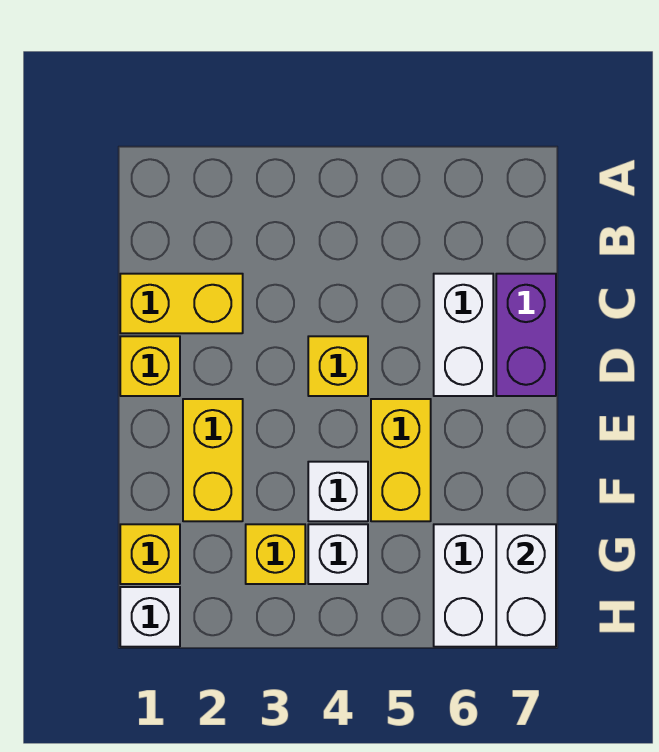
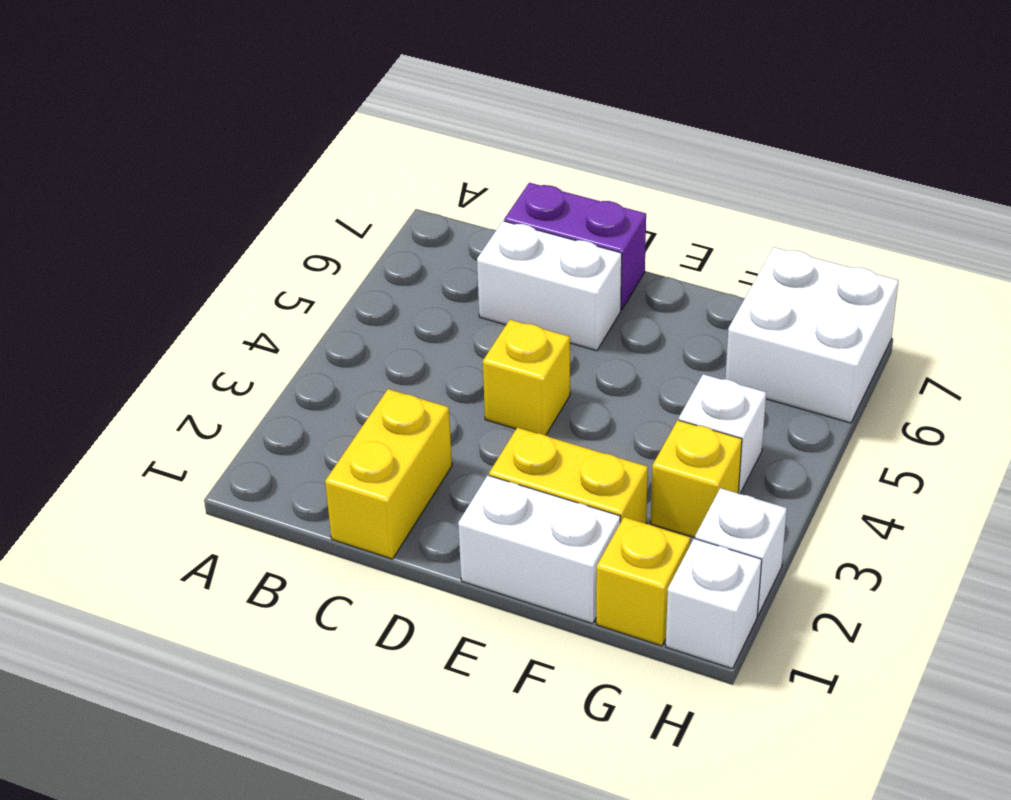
yellow brick D1 level 1 -> none
yellow brick E5:F5 level 1 -> none
white brick F4 level 1 -> white brick H2 level 1
white brick G7:H7 level 2 -> white brick E1:F1 level 1

